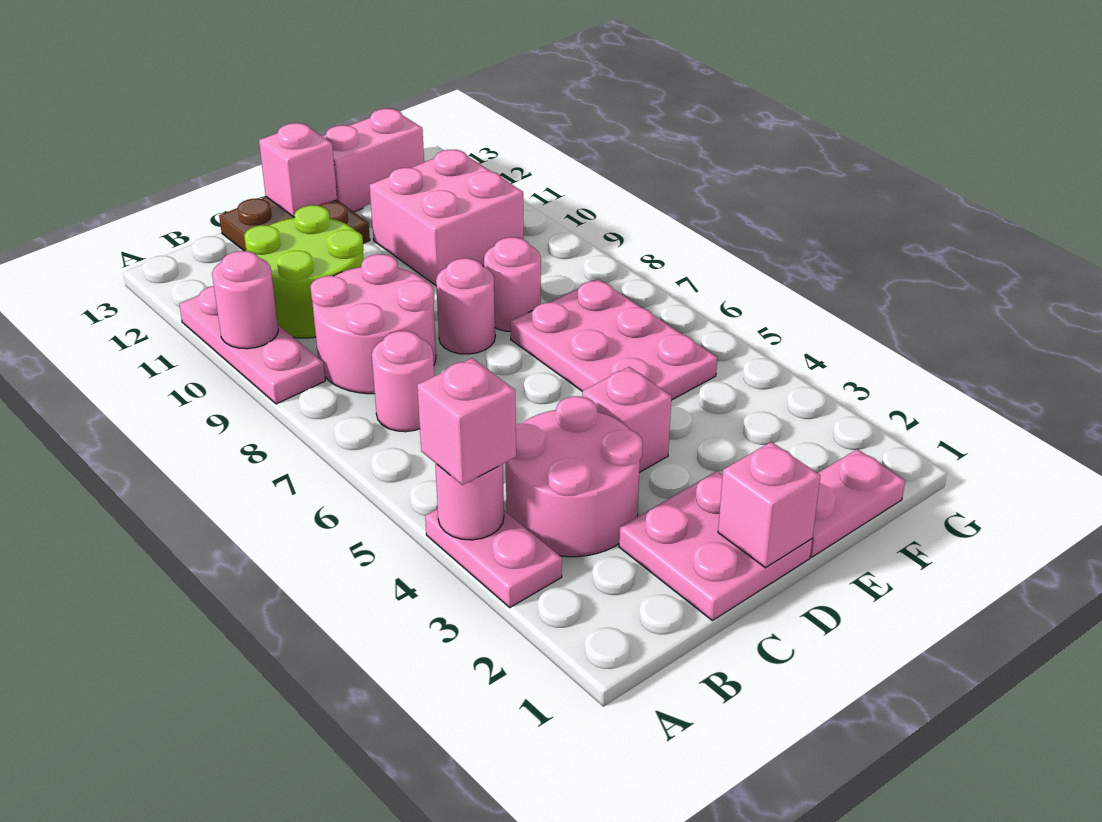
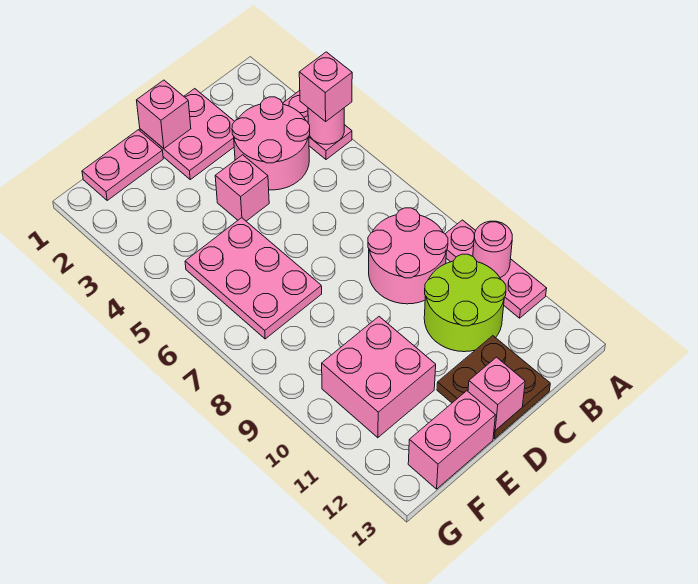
pink round brick B7 level 1 -> none
pink round brick D8 level 1 -> none
pink round brick E8 level 1 -> none

